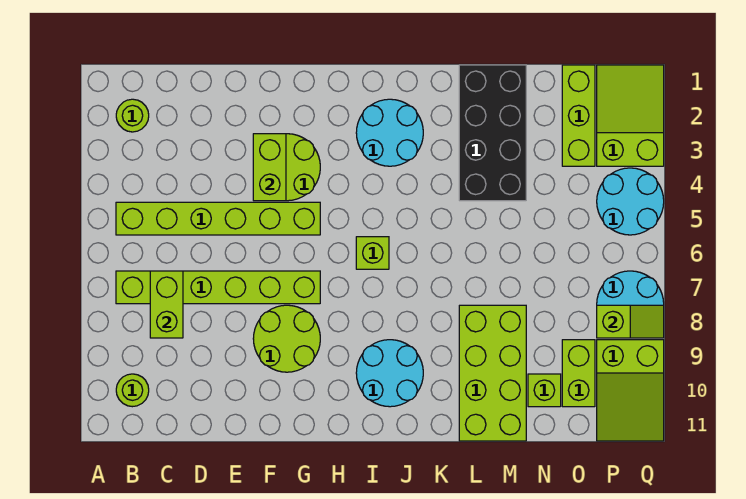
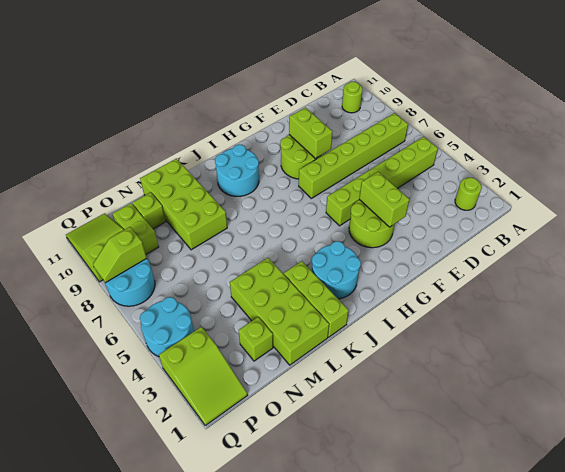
lime brick C7:C8 level 2 -> lime brick F8:F9 level 2
lime brick I6 level 1 -> lime brick N2 level 1
black brick L1:M4 level 1 -> lime brick L1:M4 level 1
lime brick O1:O3 level 1 -> lime brick K1:K3 level 1

